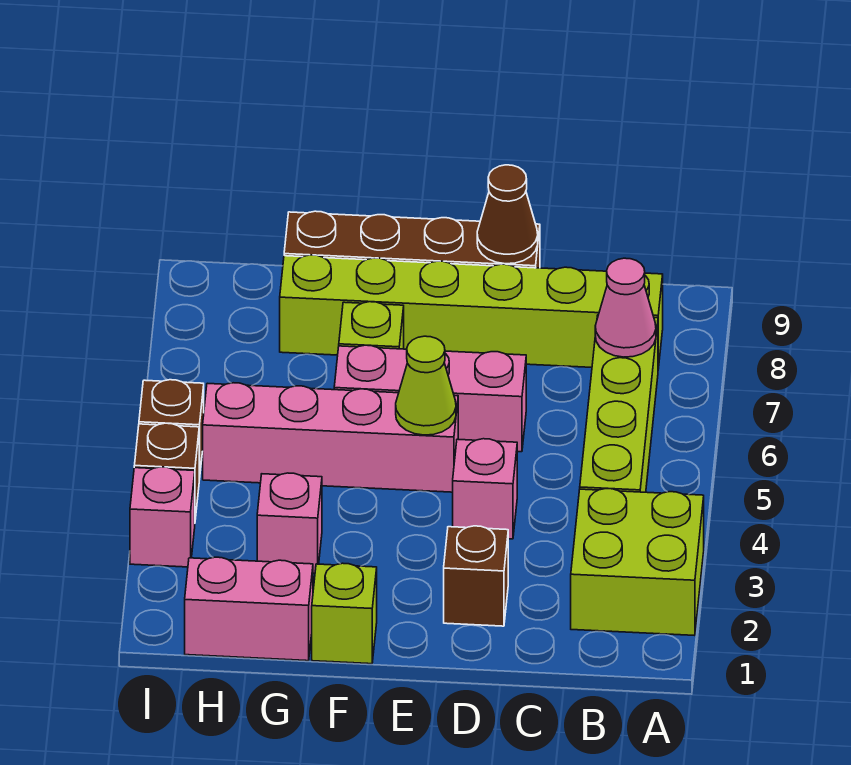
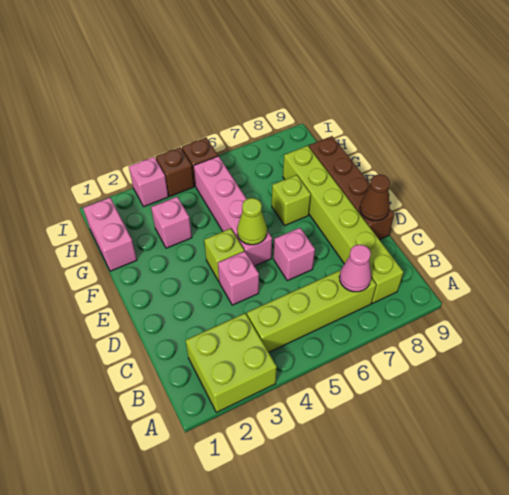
brown brick D2 level 1 -> none
pink brick D6:F6 level 1 -> pink brick D6 level 1
lime brick F1 level 1 -> lime brick E4 level 1

